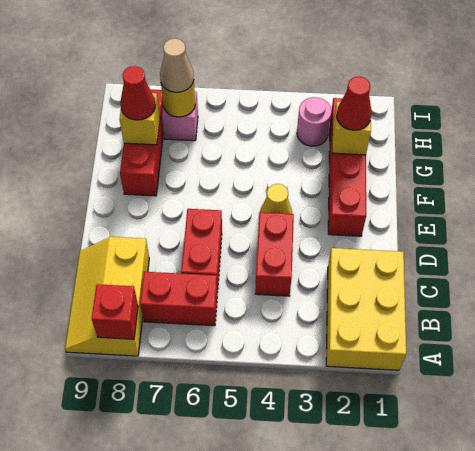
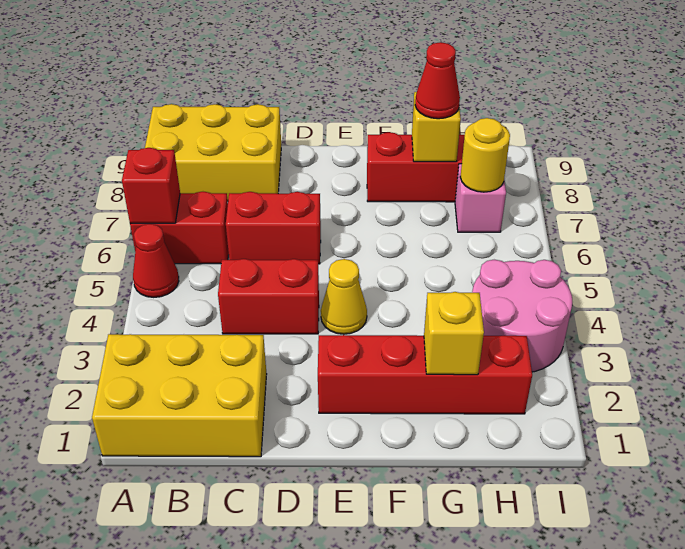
yellow slope A8:C9 level 1 top 8 -> yellow brick A8:C9 level 1
red brick A8 level 2 -> red brick A6 level 2
red brick B6:B7 level 1 -> red brick A6:B6 level 1
red cone G2 level 3 -> red cone A5 level 1
pink round brick H3 level 1 -> pink round brick H3:I4 level 1
tan cone H7 level 3 -> none

